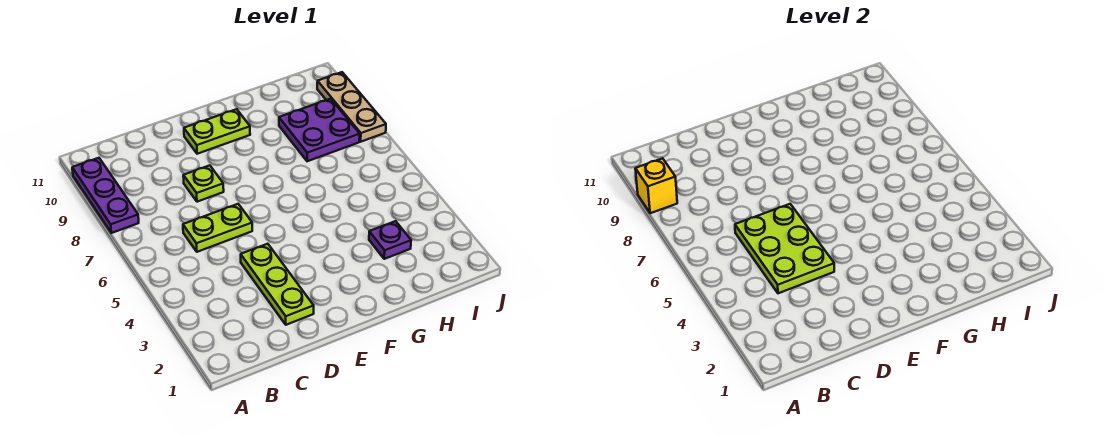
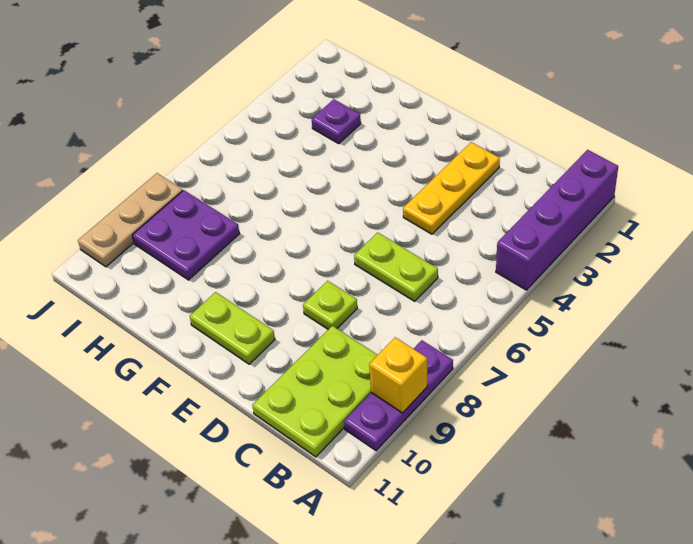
none -> purple brick A1:A4 level 1
lime plate C4:D6 level 2 -> lime plate B9:C11 level 1
lime plate D2:D4 level 1 -> yellow plate D2:D4 level 1

